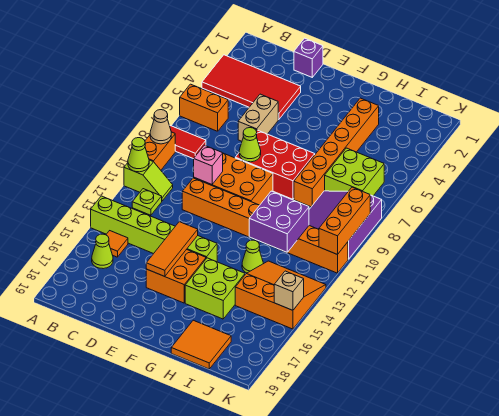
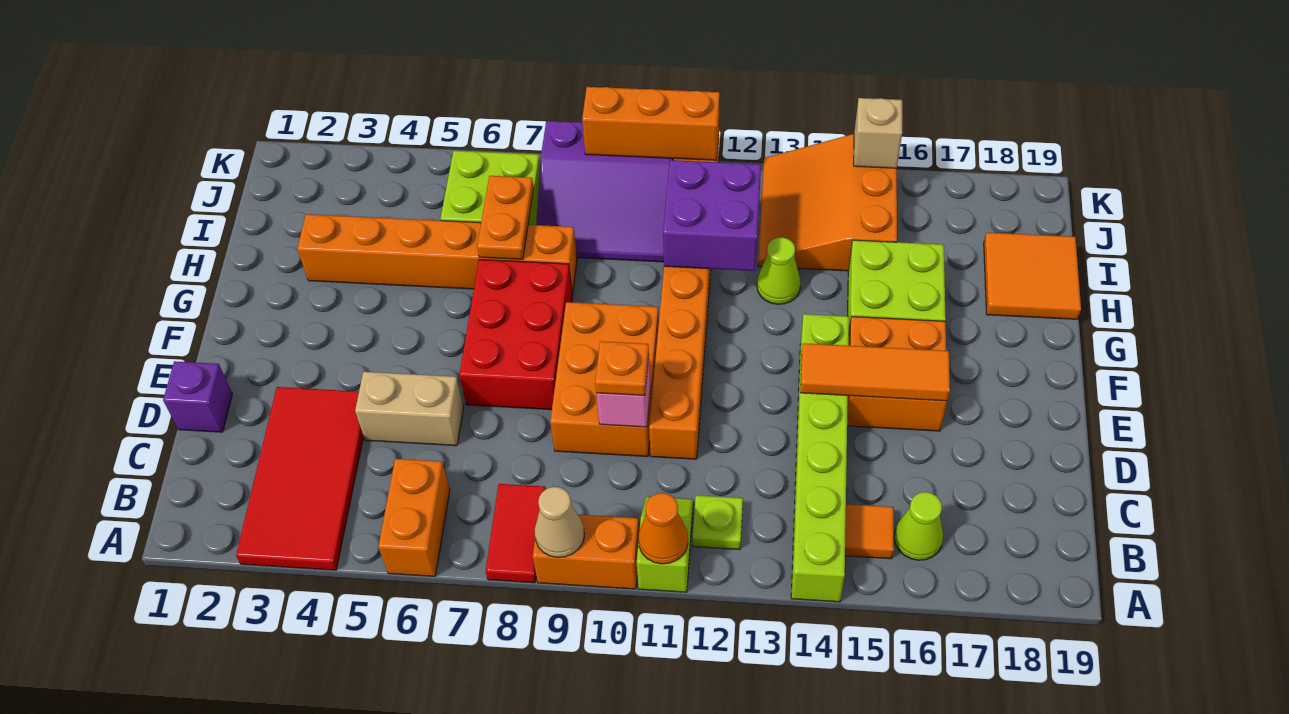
lime cone A11 level 2 -> orange cone A11 level 2
none -> orange plate D10 level 3
lime cone E8 level 2 -> none
none -> orange plate H7:I7 level 2

